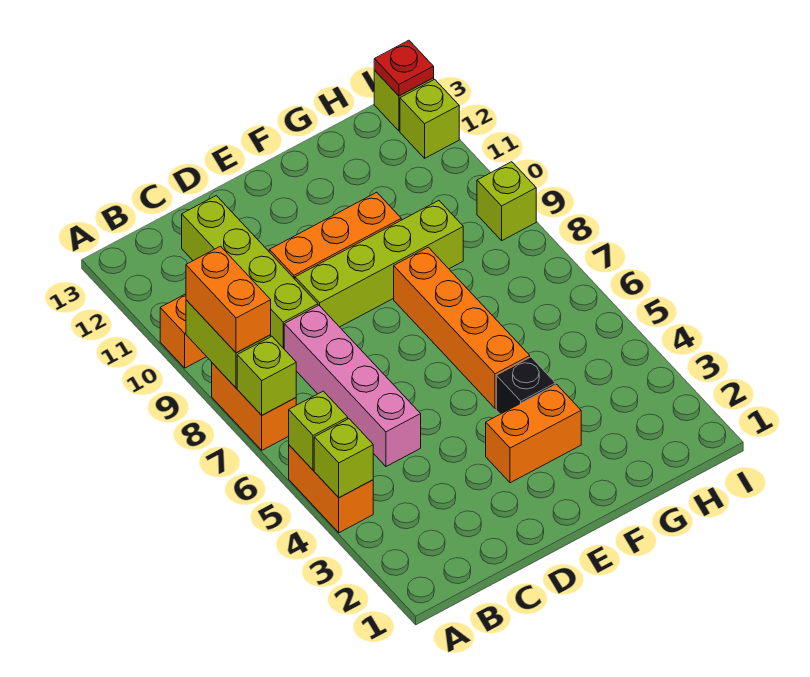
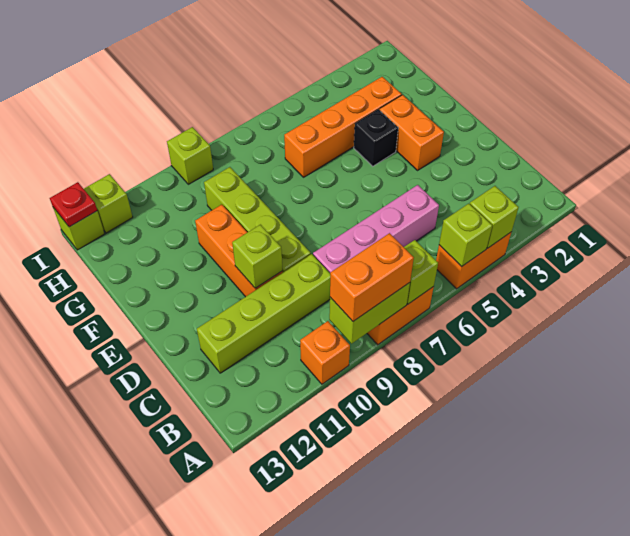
none -> lime brick D10 level 2
orange brick F5:F8 level 1 -> orange brick G3:G6 level 1

